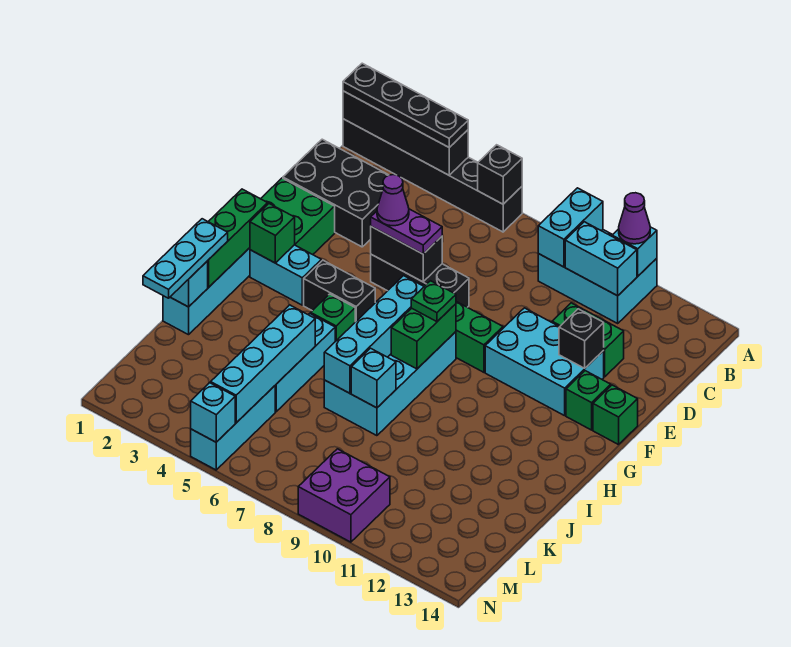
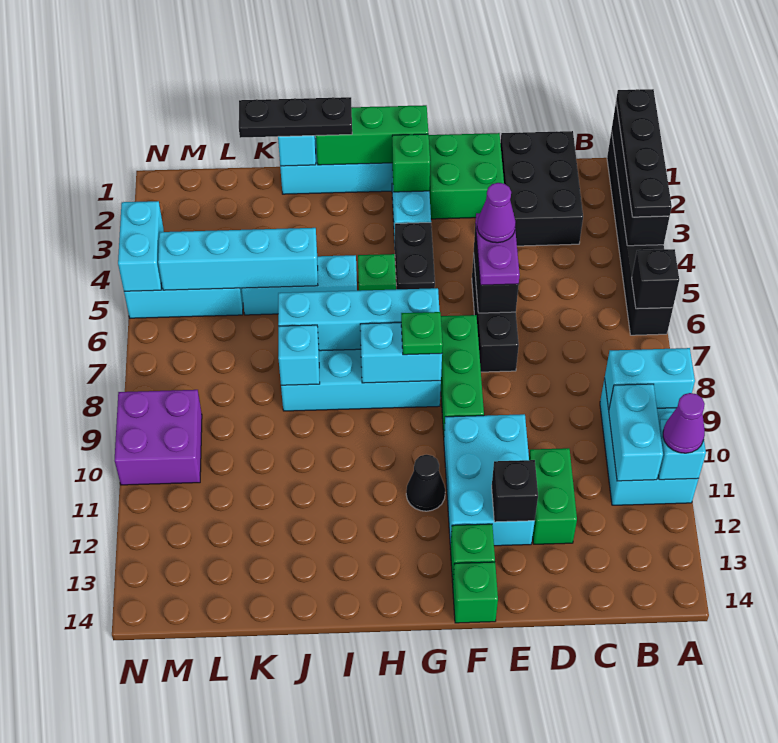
green brick G8:H8 level 2 -> cyan brick G8:H8 level 2
none -> black cone G11 level 1
cyan plate I1:K1 level 3 -> black plate I1:K1 level 3
cyan brick N5 level 2 -> cyan brick N4:N5 level 2

